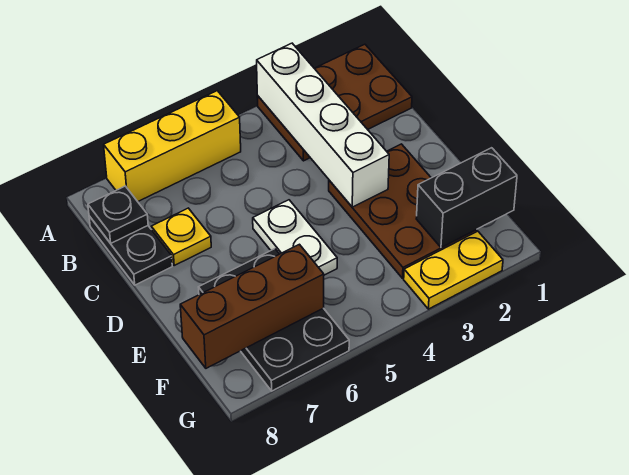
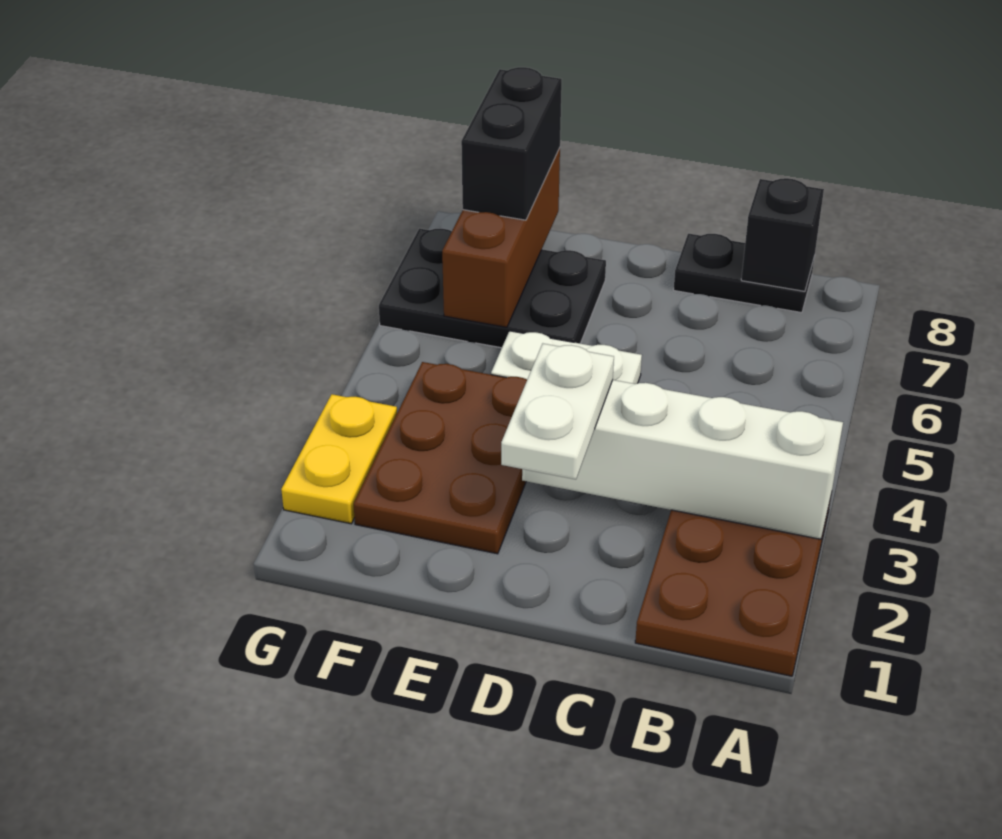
yellow brick A5:A7 level 1 -> none
black plate B8 level 2 -> black brick B8 level 2
yellow plate C7 level 1 -> none
brown plate D2:F3 level 1 -> brown plate E2:F4 level 1
none -> white plate D2:D3 level 3
black brick F1:F2 level 2 -> black brick F7:F8 level 3

